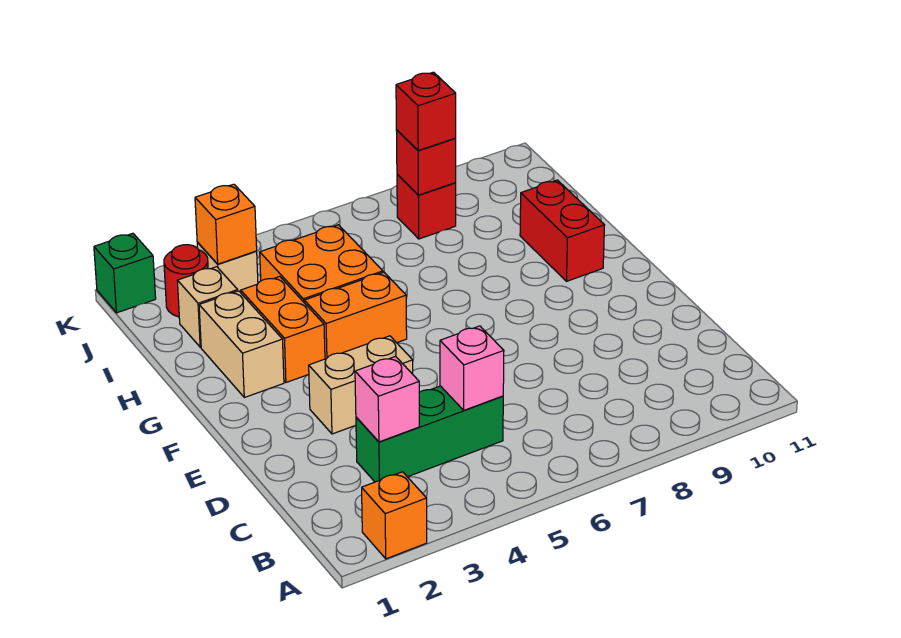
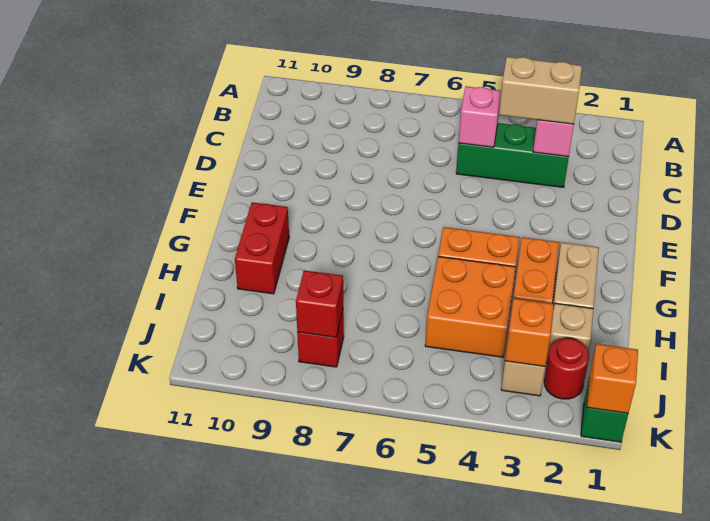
orange brick A2 level 1 -> orange brick K1 level 2
tan brick E3:E4 level 1 -> tan brick C3:C4 level 3
red brick J8 level 3 -> none

